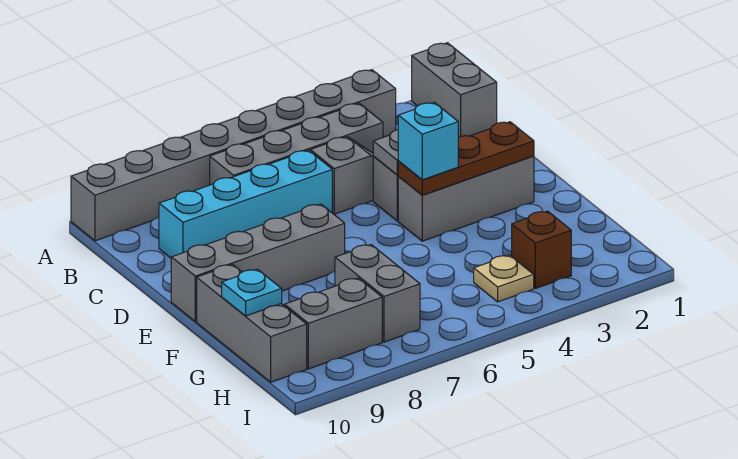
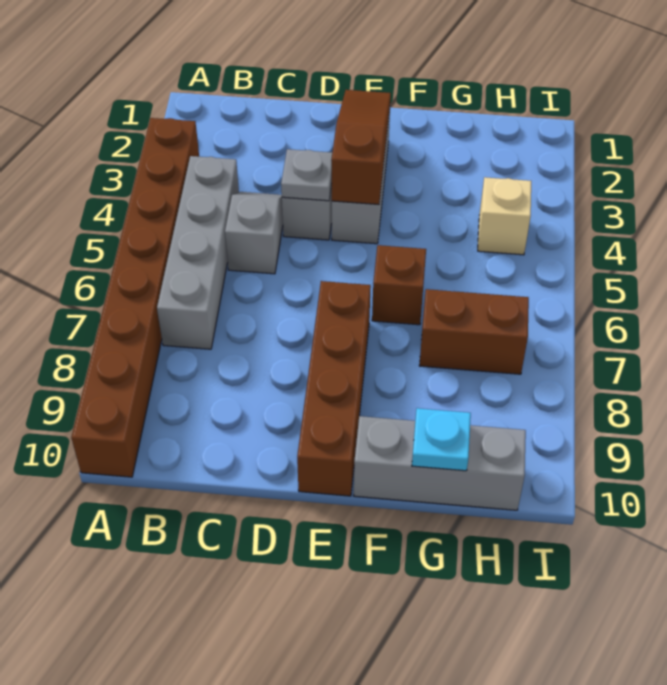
grey brick A1:B1 level 1 -> none
grey brick A3:A10 level 1 -> brown brick A3:A10 level 1
cyan brick C6:C9 level 1 -> none
brown plate E2:E4 level 2 -> brown slope E2:E4 level 2 top 4
cyan brick E4 level 3 -> none
grey brick E7:E10 level 1 -> brown brick E7:E10 level 1
grey brick G7:H7 level 1 -> brown brick G7:H7 level 1
brown brick H3 level 1 -> brown brick F6 level 1
tan plate H4 level 1 -> tan brick H4 level 1
grey brick H8:H9 level 1 -> none

